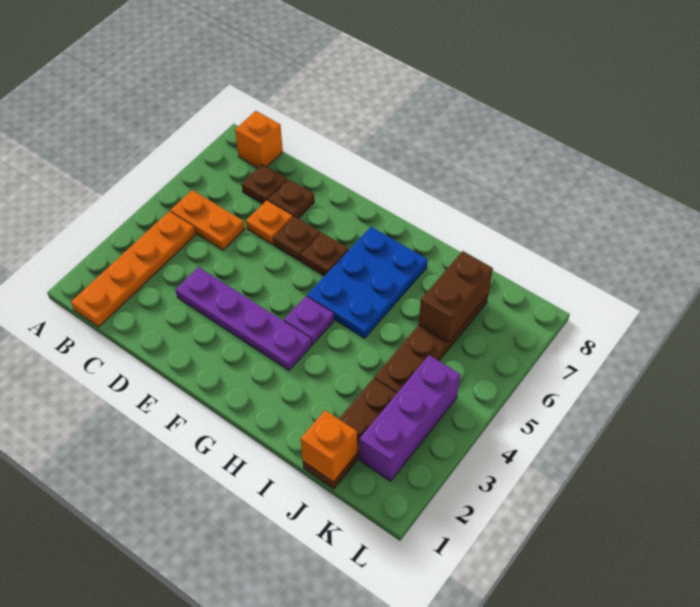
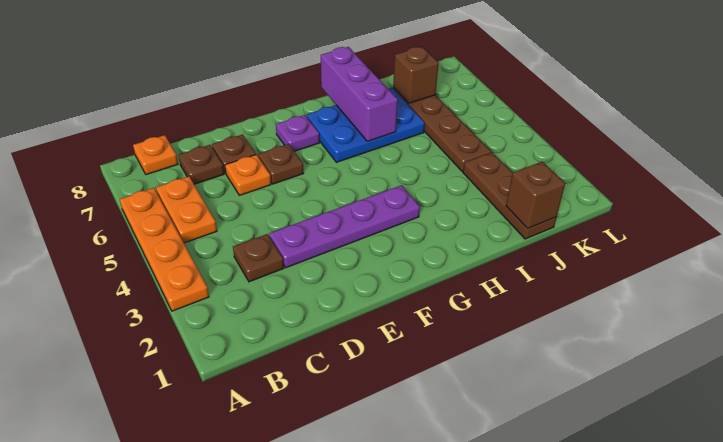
orange plate B1:B4 level 1 -> orange plate A3:A6 level 1
orange plate B5:C5 level 1 -> orange plate B5:B6 level 1
orange brick B8 level 1 -> orange plate B8 level 1
brown plate F6 level 1 -> brown plate C3 level 1
purple plate G4 level 1 -> purple plate F7 level 1
blue plate G5:H7 level 1 -> blue plate G6:I7 level 1
orange brick J1 level 2 -> brown brick J1 level 2
brown brick J6:J7 level 2 -> brown brick J7 level 2
purple brick K2:K4 level 1 -> purple brick H6:H8 level 2

